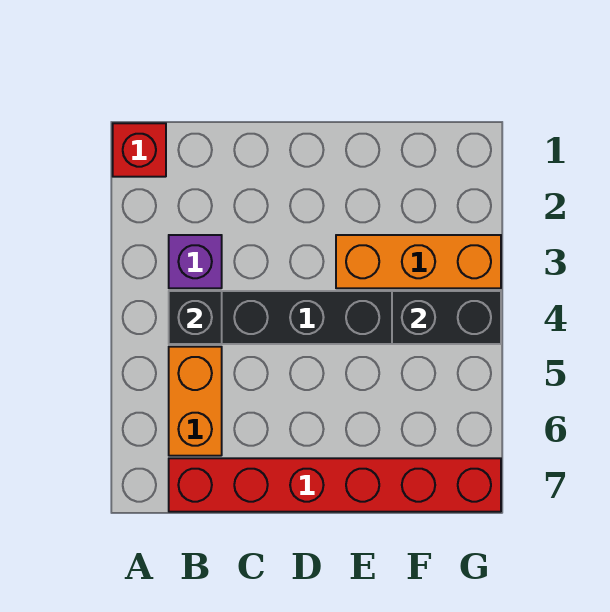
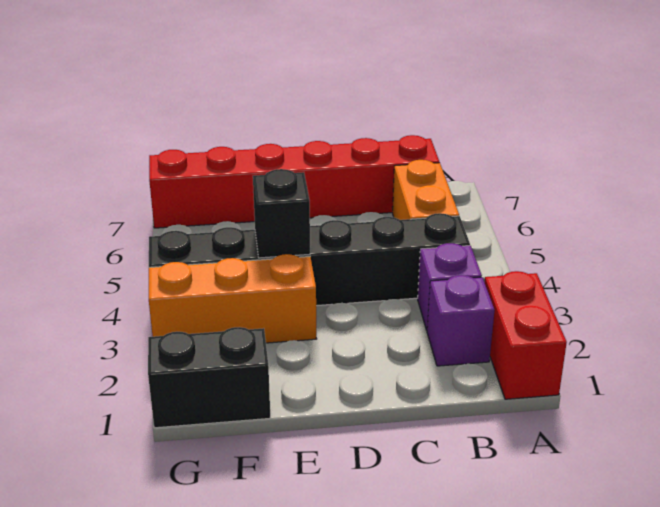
red brick A1 level 1 -> red brick A1:A2 level 1
none -> purple brick B2 level 1
black brick B4 level 2 -> black brick E4 level 2
black brick F4:G4 level 2 -> black brick F1:G1 level 1

